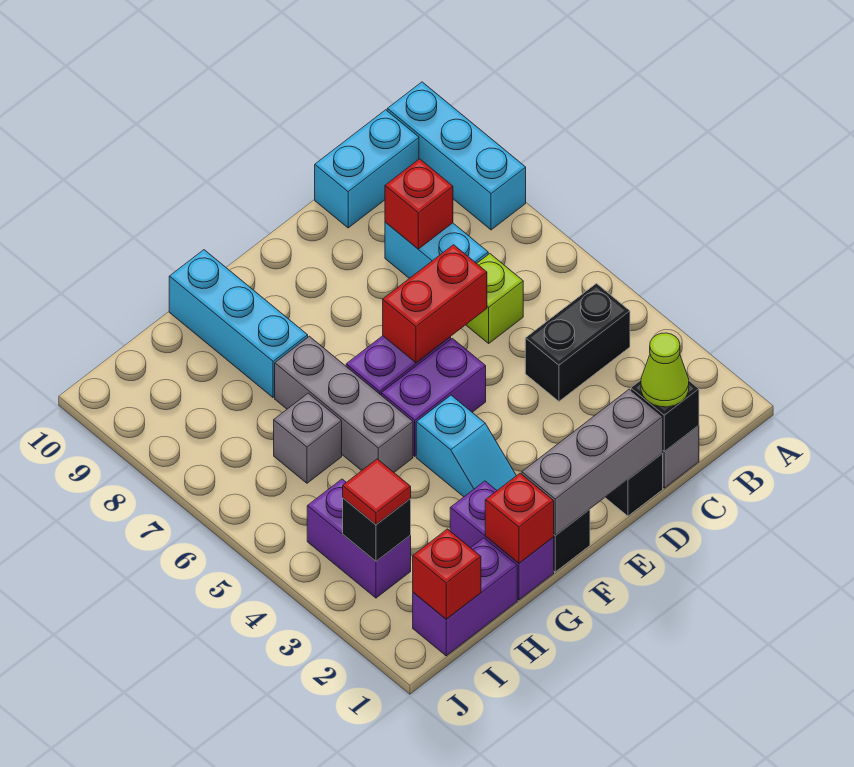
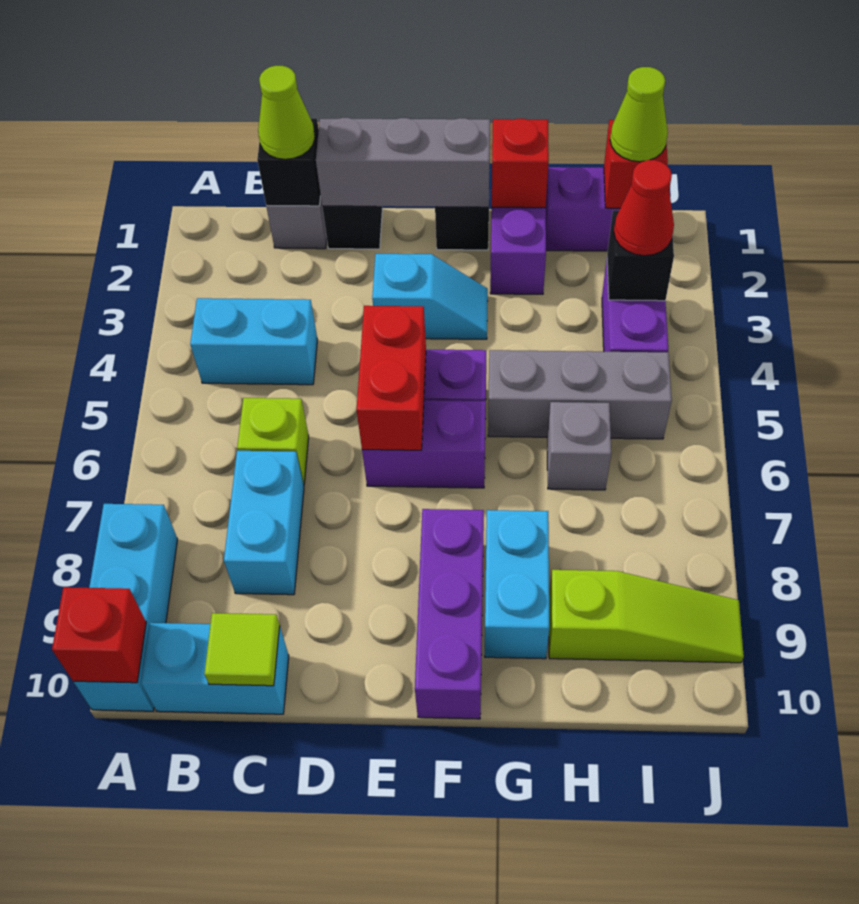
black brick B4:C4 level 1 -> cyan brick B4:C4 level 1
red brick C8 level 2 -> red brick A10 level 2
none -> lime tile C10 level 2
red brick D6:E6 level 2 -> red brick E5:E6 level 2
cyan slope F3:F4 level 1 top 4 -> cyan slope E3:F3 level 1 top E
none -> purple brick F8:F10 level 1
grey brick G5:G7 level 1 -> grey brick G5:I5 level 1
cyan brick G8:G10 level 1 -> cyan brick G8:G9 level 1
none -> lime slope H9:J9 level 1 top H
none -> lime cone I1 level 3
red tile I3 level 3 -> red cone I3 level 3

